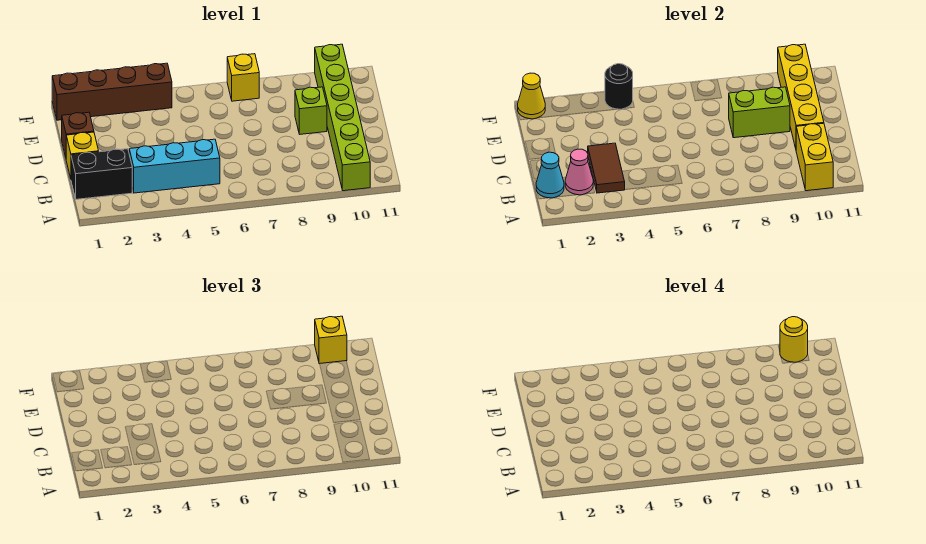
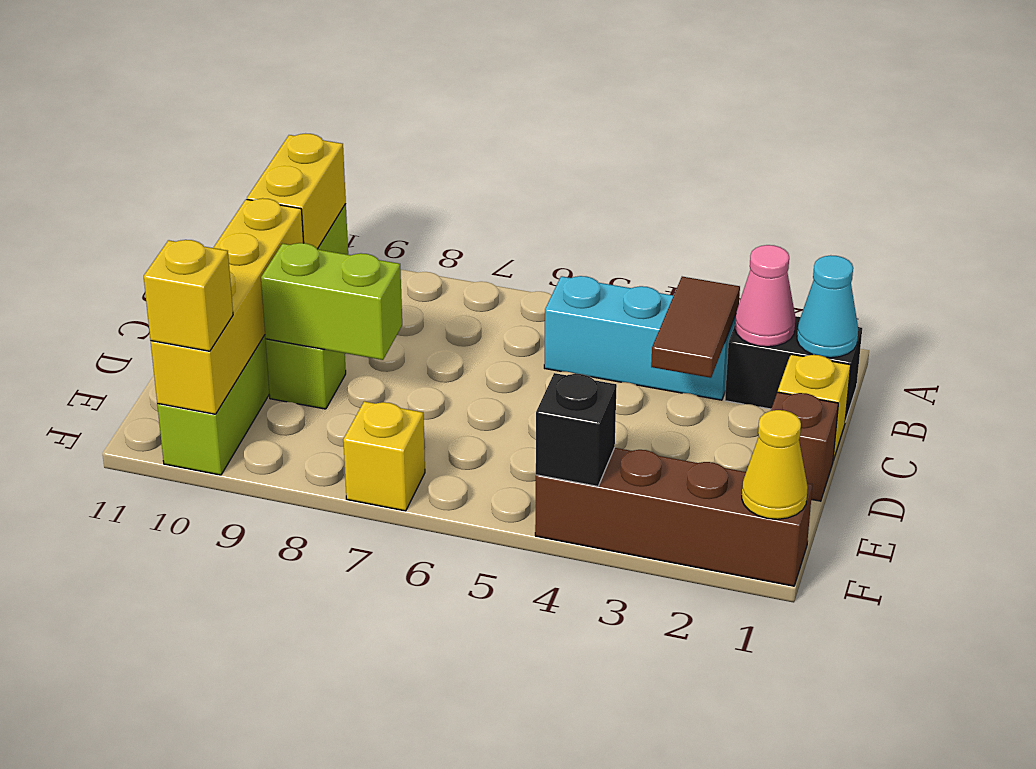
black round brick F4 level 2 -> black brick F4 level 2
yellow round brick F10 level 4 -> none

